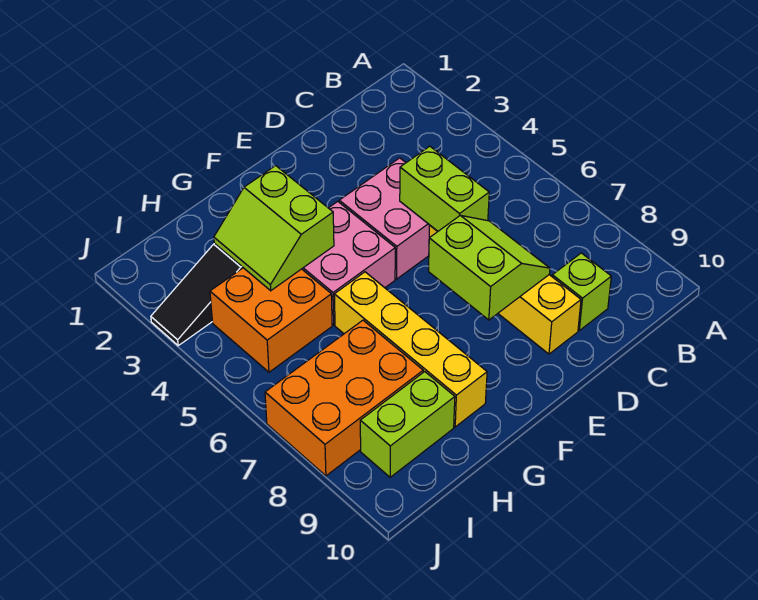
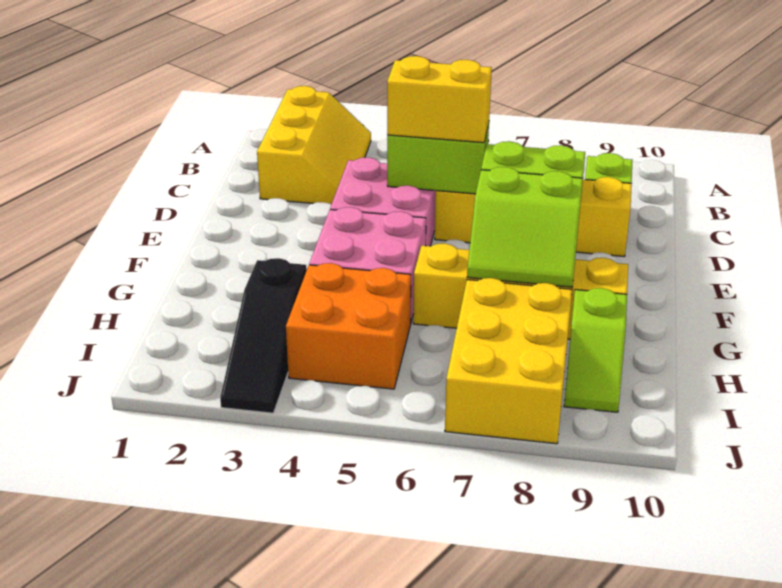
none -> yellow slope A2:C3 level 1 top 2
none -> yellow brick D5:D6 level 3
lime slope G3:H4 level 2 top G -> lime slope F7:G8 level 2 top F
orange brick H7:J8 level 1 -> yellow brick H7:J8 level 1
lime brick H9:I9 level 1 -> lime slope H9:I9 level 1 top H

